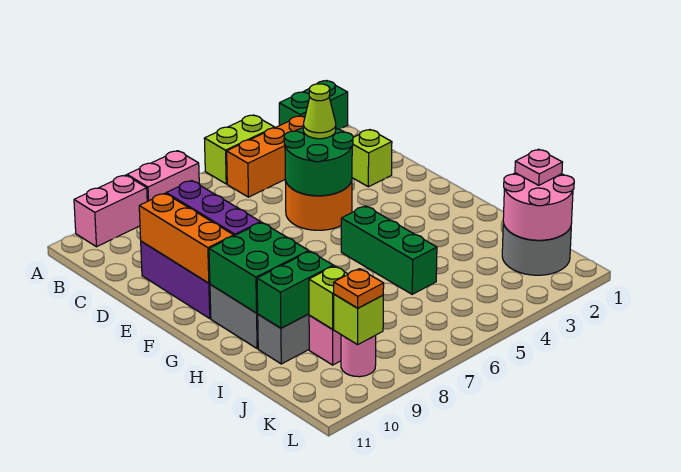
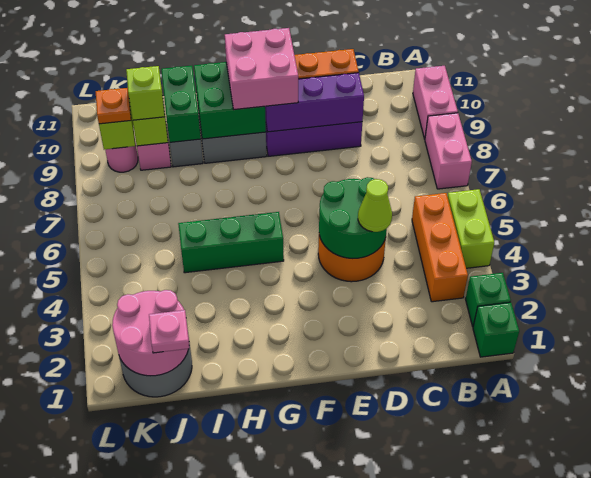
lime brick D2 level 1 -> lime brick J9 level 3
none -> pink brick F9:G10 level 3

